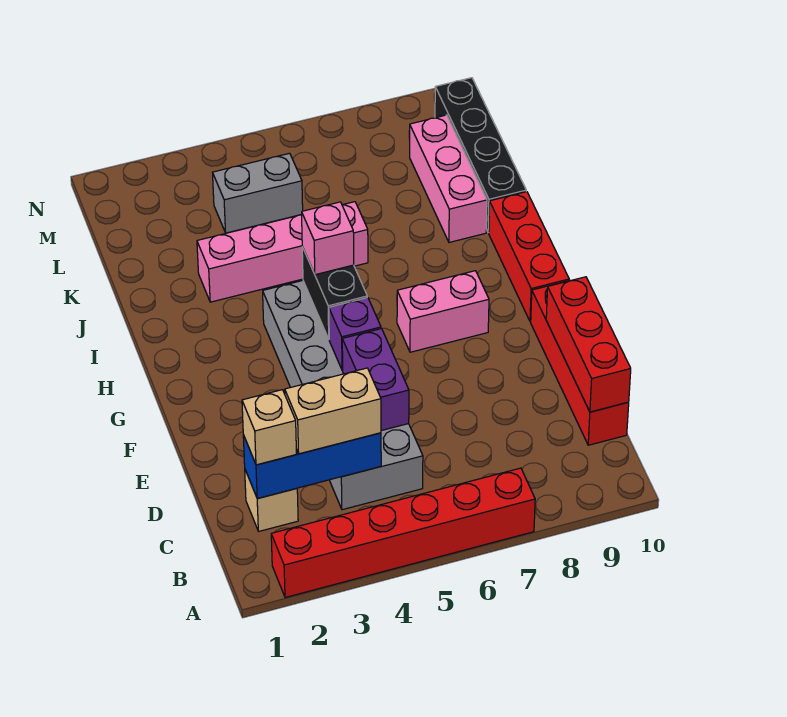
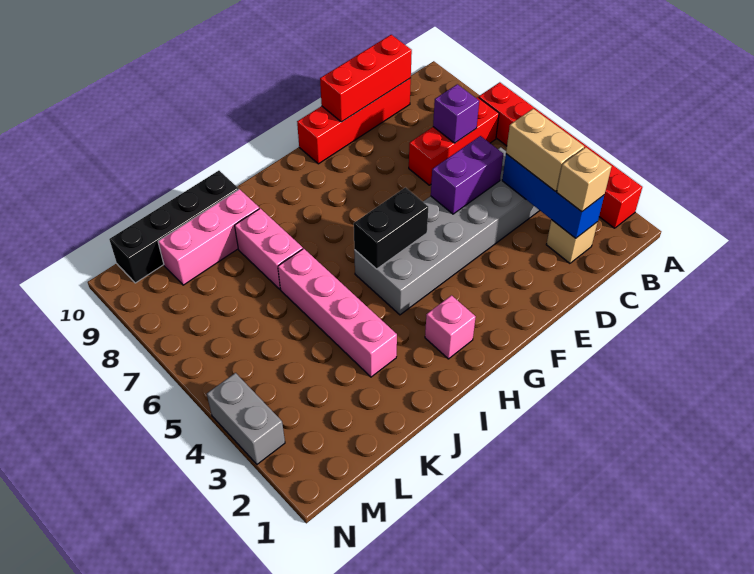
purple brick F5 level 2 -> purple brick C7 level 2
pink brick G7:G8 level 1 -> pink brick J7:J8 level 1
red brick G10:I10 level 1 -> red brick B7:D7 level 1
pink brick H5 level 3 -> pink brick H2 level 1
grey brick L4:L5 level 1 -> grey brick N3:N4 level 1

